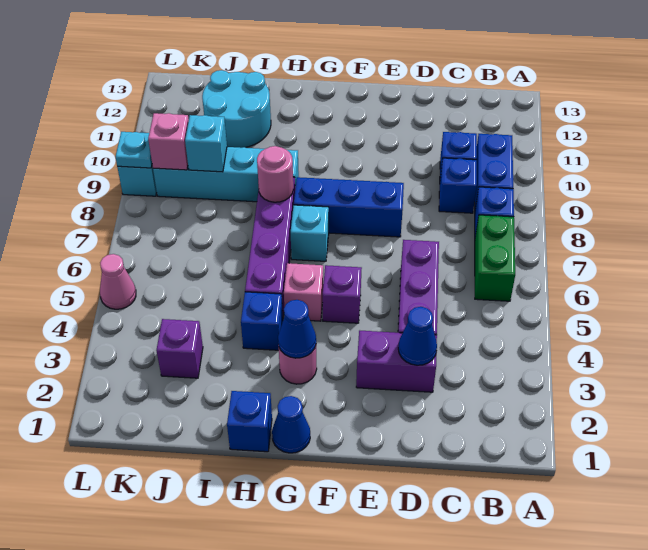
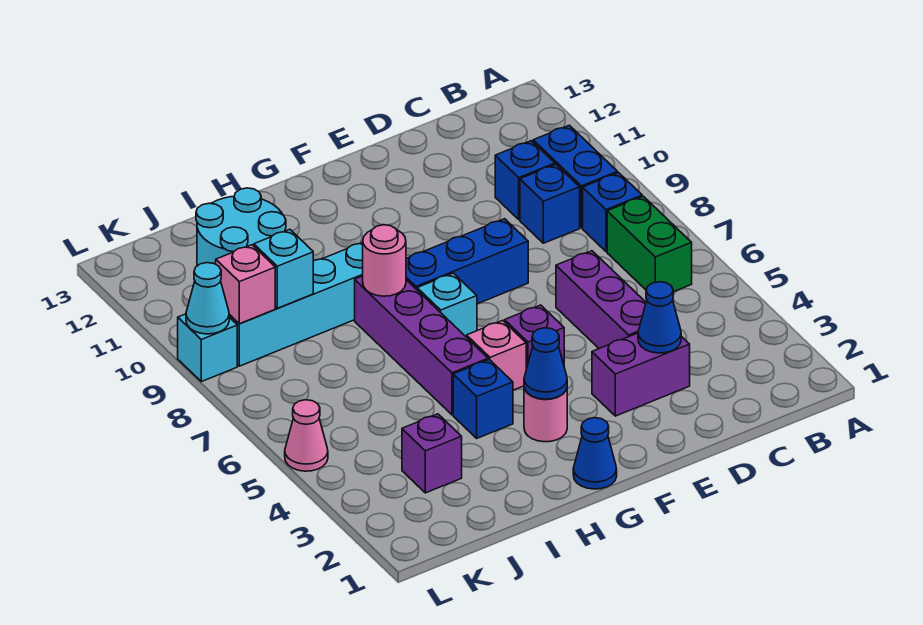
blue brick H1 level 1 -> none
cyan plate L9 level 2 -> cyan cone L9 level 2

